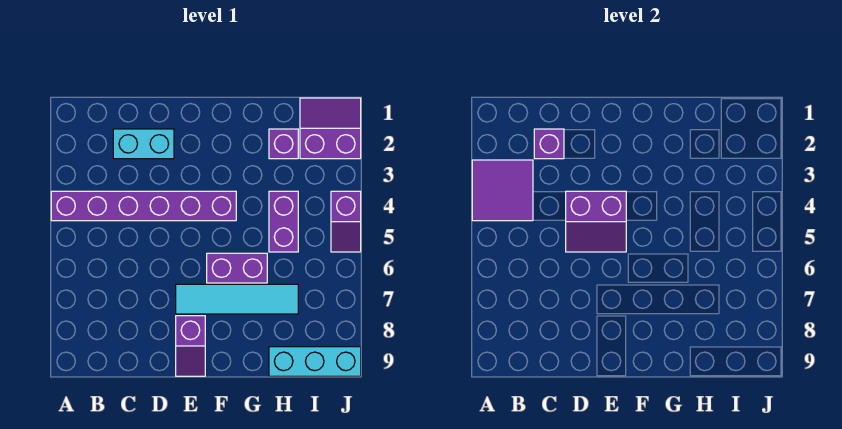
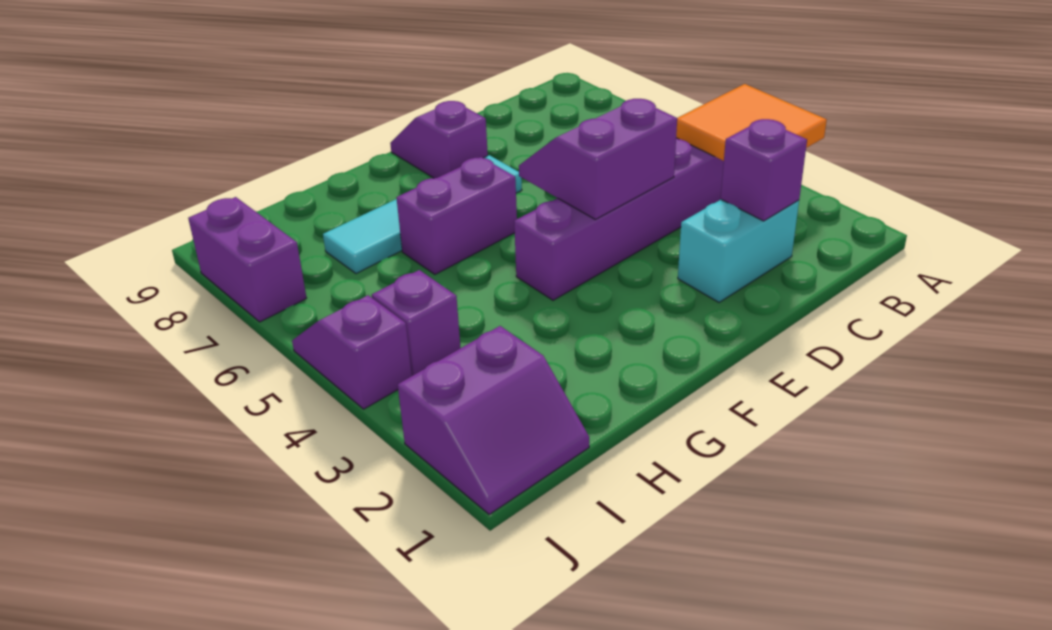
purple tile A3:B4 level 2 -> orange tile A3:B4 level 2
purple brick H2 level 1 -> purple brick I4 level 1
purple brick H4:H5 level 1 -> purple brick J7:J8 level 1
cyan brick H9:J9 level 1 -> none

